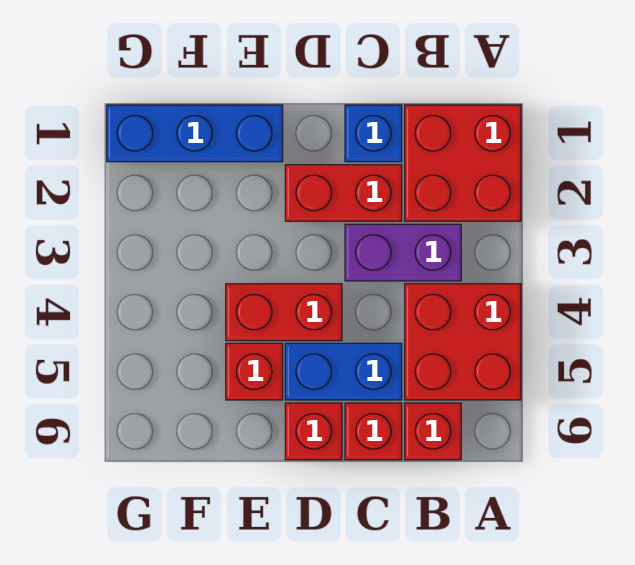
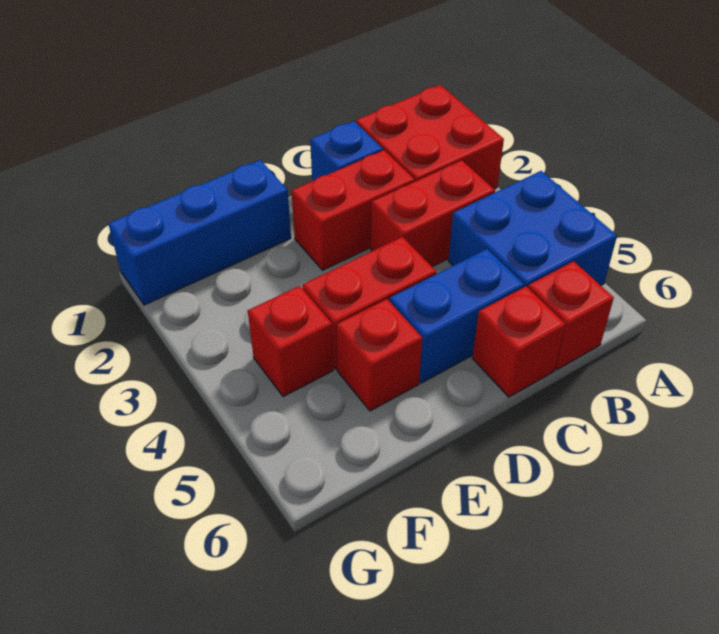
red brick A4:B5 level 1 -> blue brick A4:B5 level 1
purple brick B3:C3 level 1 -> red brick B3:C3 level 1
red brick D6 level 1 -> red brick F4 level 1

